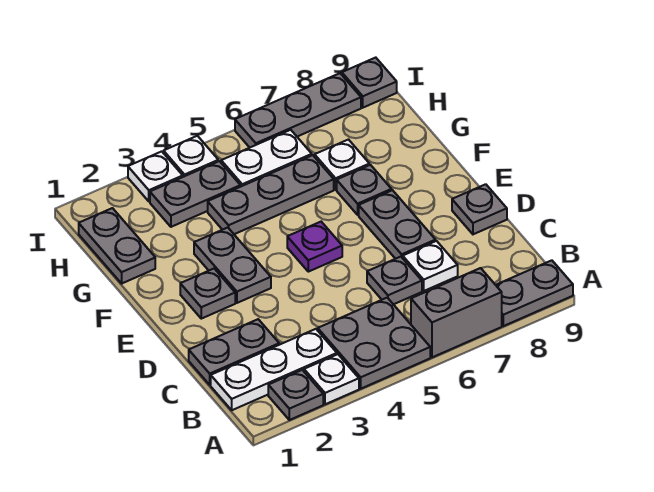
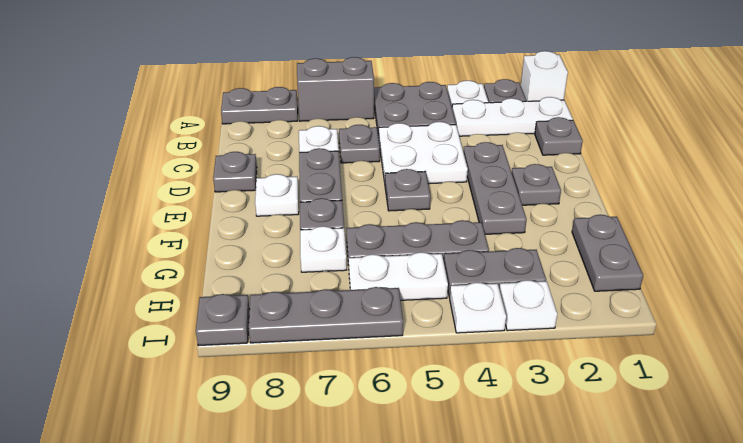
none -> white brick A1 level 1
grey plate C1:C2 level 1 -> grey plate C1 level 1
none -> white plate C4:D5 level 1
grey plate E3:F3 level 1 -> grey plate D3:F3 level 1
purple plate E5 level 1 -> grey plate E5 level 1
none -> white plate E8 level 1

